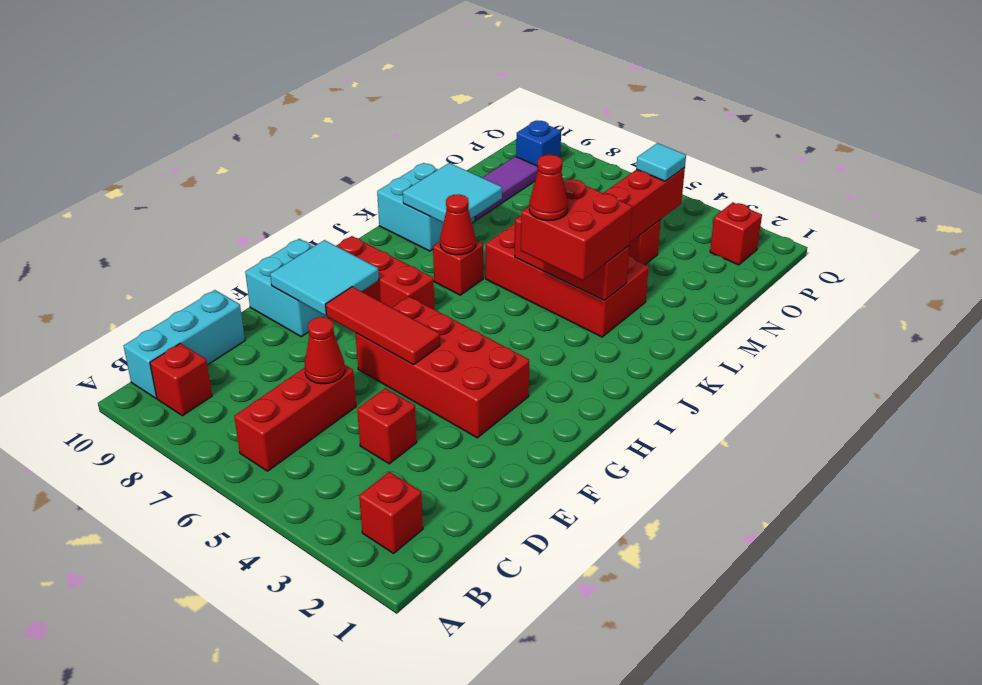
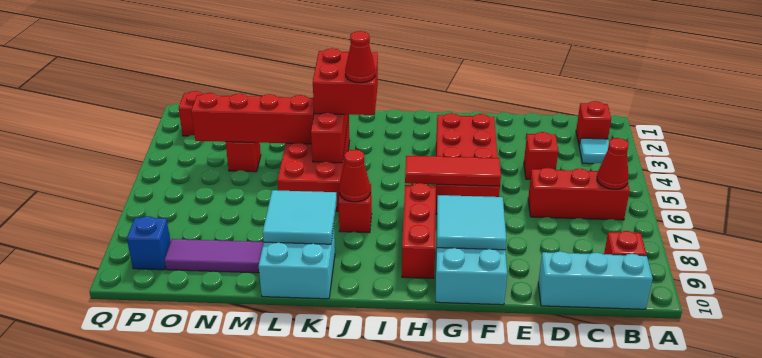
red cone D6 level 2 -> red cone B6 level 2
red tile F5:F7 level 2 -> red tile F6:H6 level 2
cyan tile O4 level 3 -> cyan tile B3 level 1

